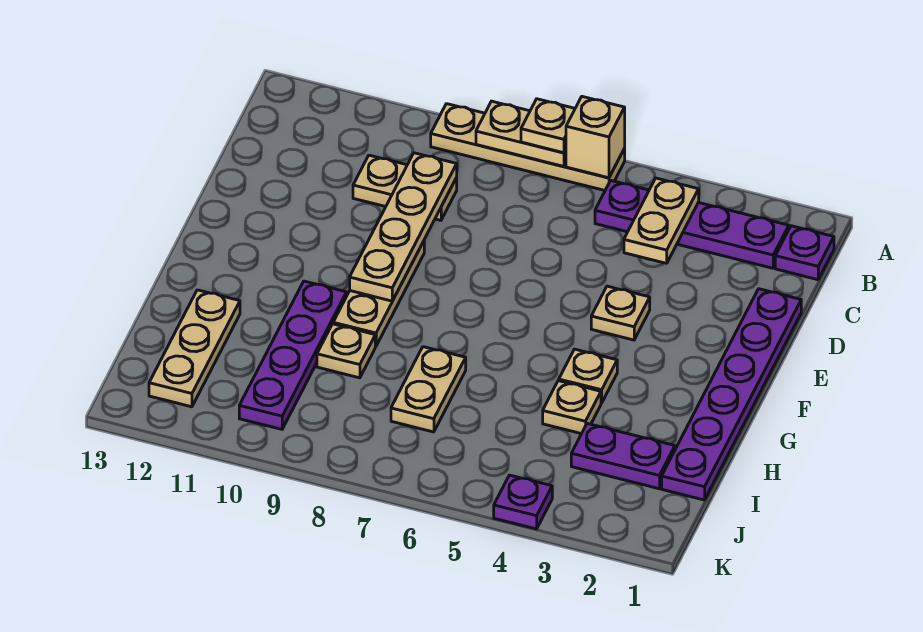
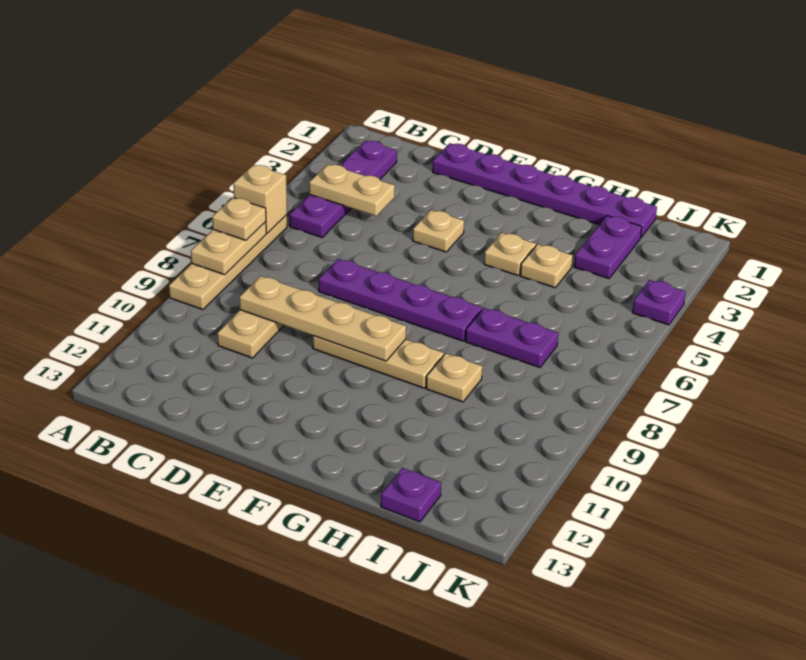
purple plate B1 level 1 -> purple plate I13 level 1
purple plate G10:J10 level 1 -> purple plate D7:G7 level 1
tan plate H7:I7 level 1 -> purple plate H7:I7 level 1
tan plate H12:J12 level 1 -> none

